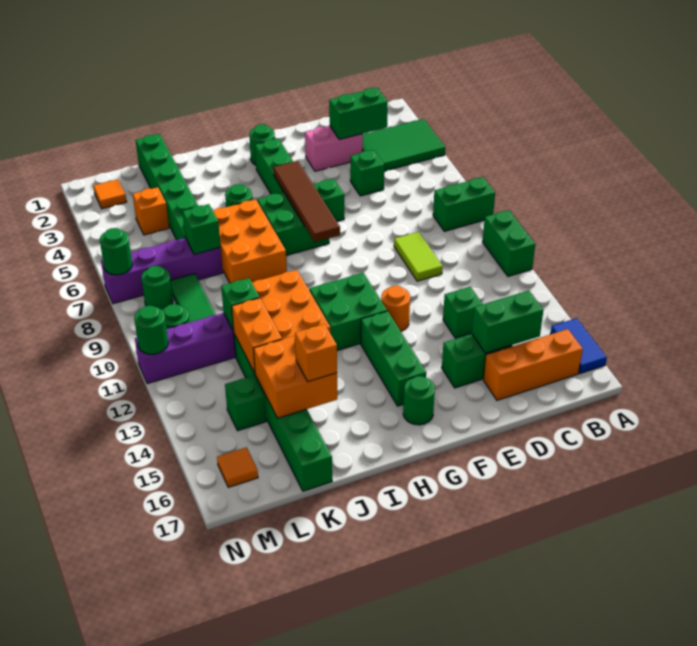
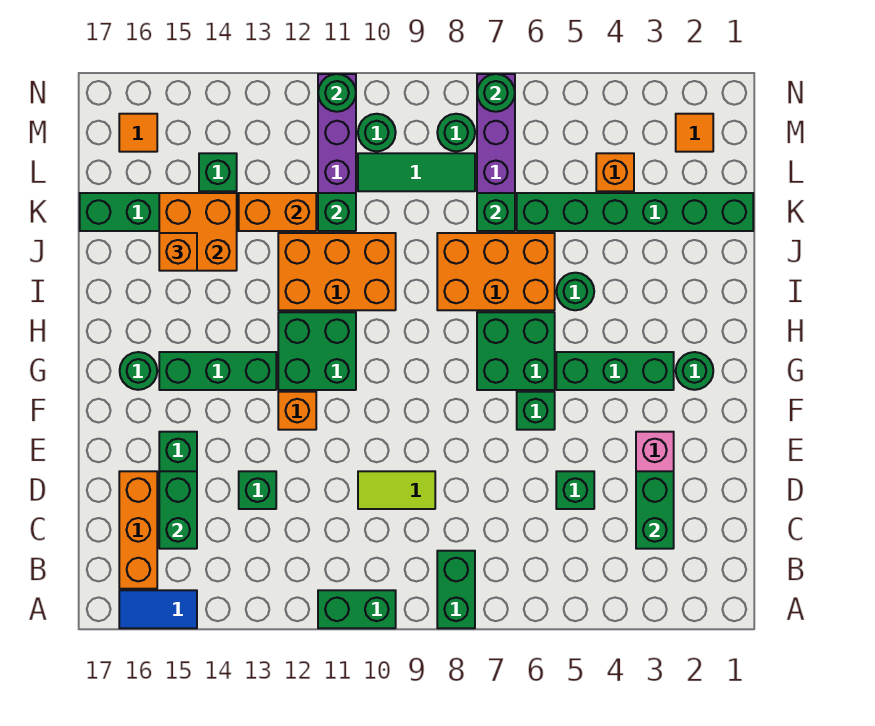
green tile A3:C4 level 1 -> none
orange round brick F12 level 1 -> orange brick F12 level 1
brown tile G5:G8 level 2 -> none

